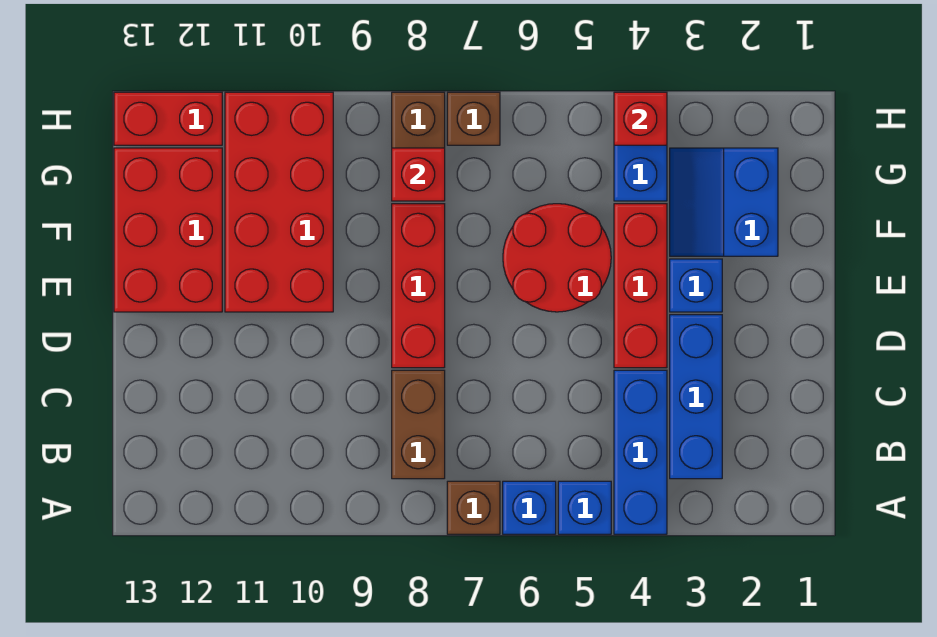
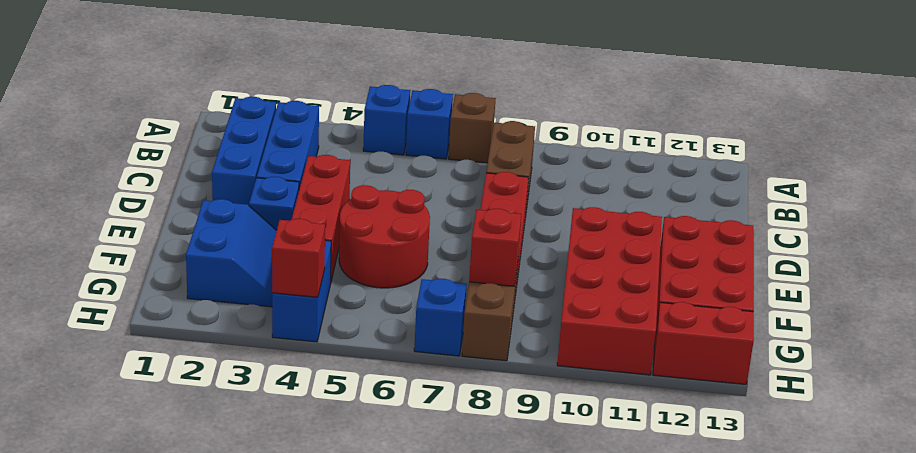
blue brick A4:C4 level 1 -> blue brick B2:D2 level 1
brown brick H7 level 1 -> blue brick H7 level 1

